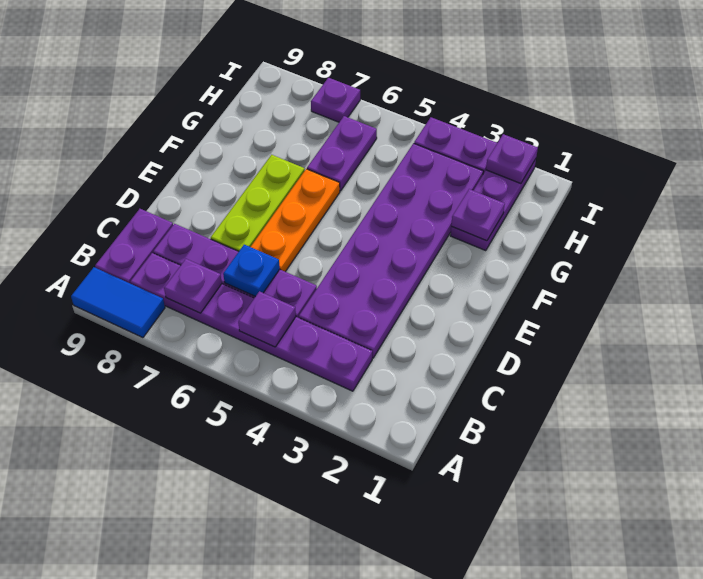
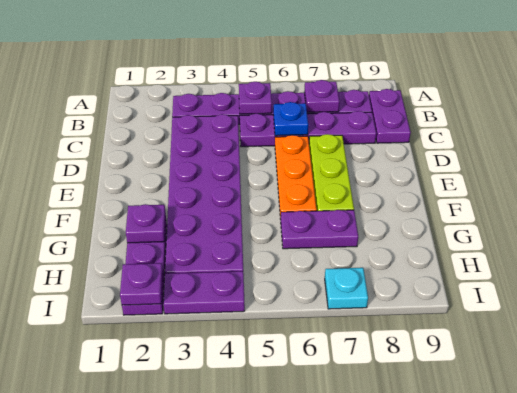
blue tile A8:A9 level 1 -> none
purple plate G6:H6 level 1 -> purple plate G6:G7 level 1
purple plate I7 level 1 -> cyan plate I7 level 1

